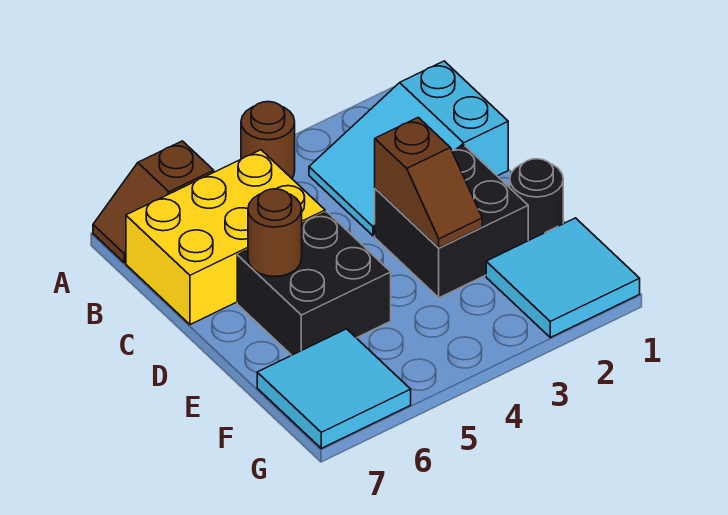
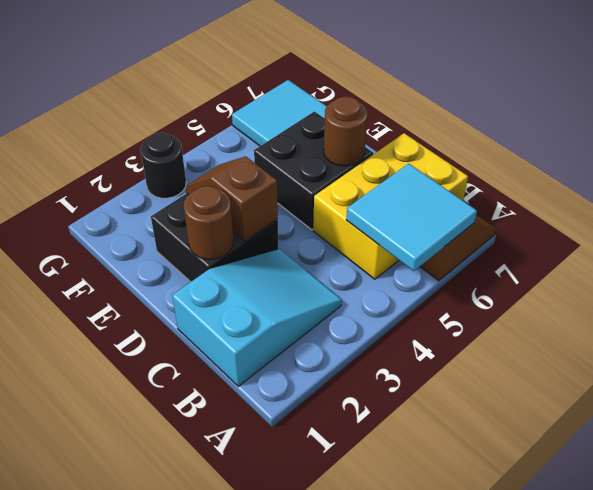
brown round brick A4 level 1 -> brown round brick D2 level 2
black round brick E1 level 1 -> black round brick G3 level 1
cyan tile F1:G2 level 1 -> cyan tile A5:B6 level 2

